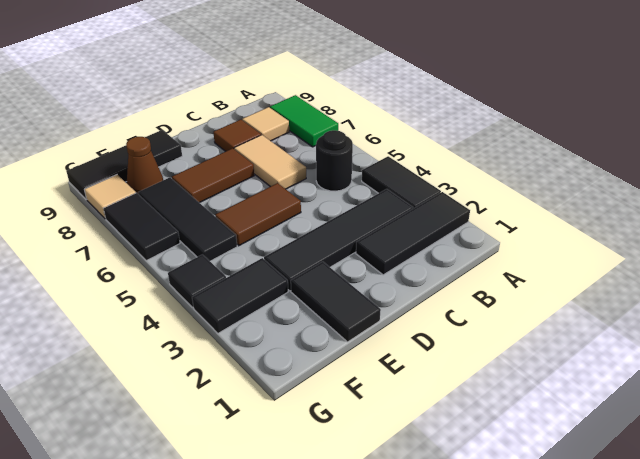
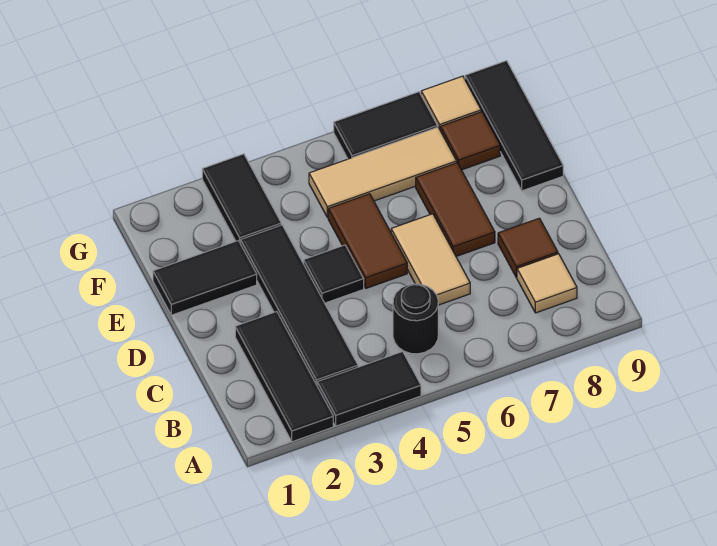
green tile A7:A8 level 1 -> none
tan tile C6:C7 level 1 -> tan tile C6:D6 level 1
black tile F5:F7 level 1 -> tan tile F5:F7 level 1
brown cone F8 level 1 -> brown tile F8 level 1
black tile G4 level 1 -> black tile D4 level 1

